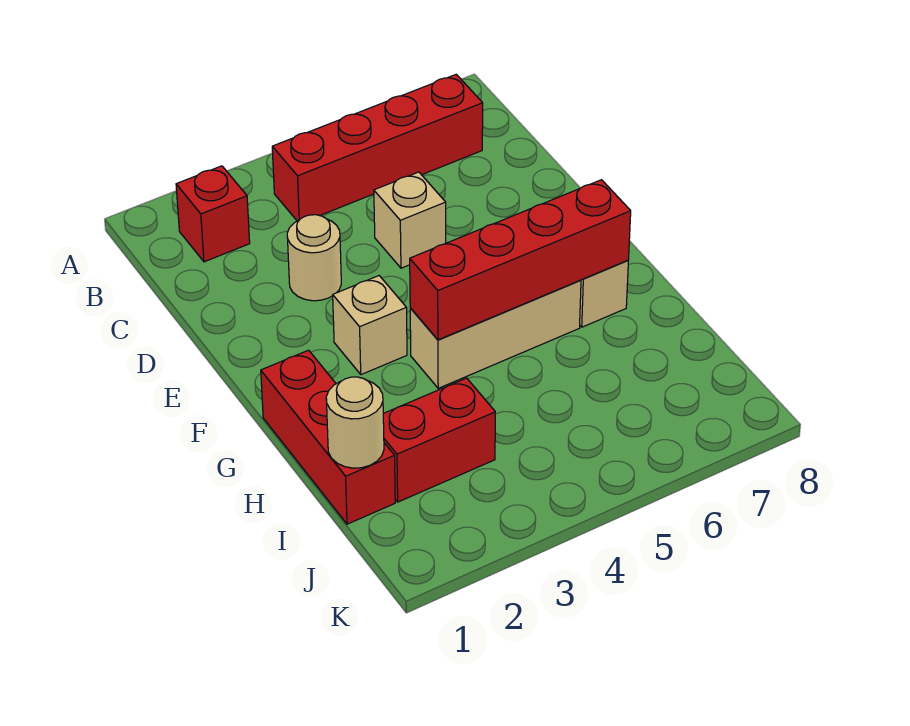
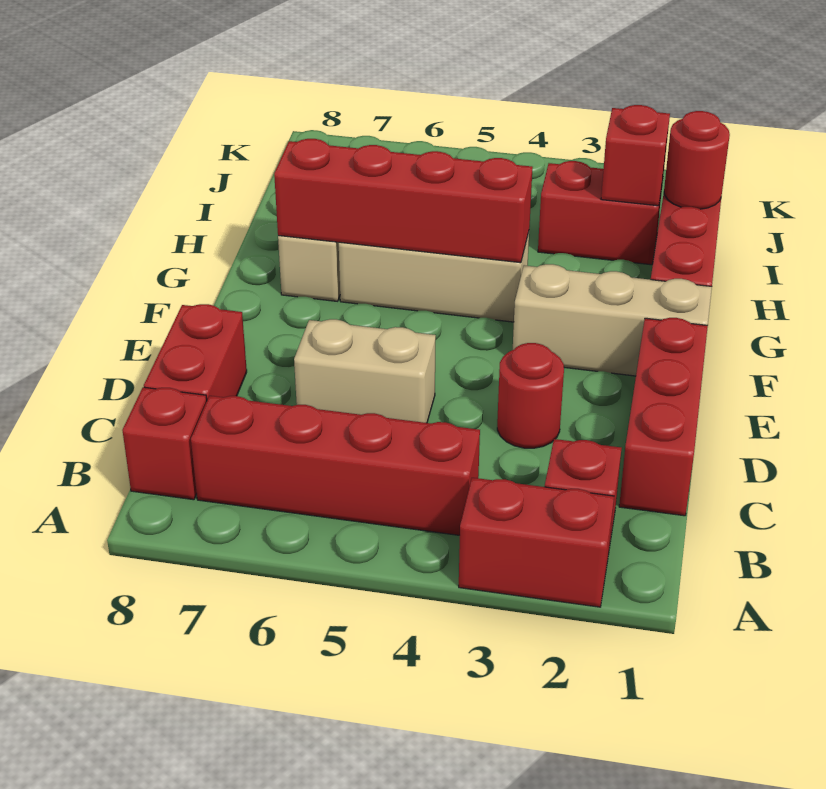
none -> red brick A2:A3 level 1
none -> red brick B8 level 1
none -> red brick C1:E1 level 1
none -> red brick C8:D8 level 1
tan round brick D3 level 1 -> red round brick D3 level 1
tan brick D5 level 1 -> tan brick D5:D6 level 1
tan brick F3 level 1 -> tan brick F1:F3 level 1
tan round brick I1 level 2 -> red round brick I1 level 2
none -> red brick I2 level 2

